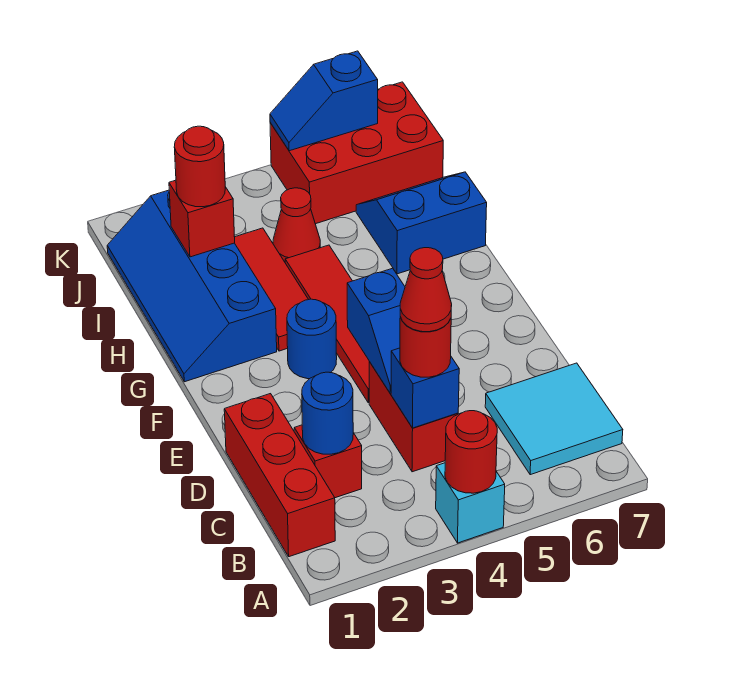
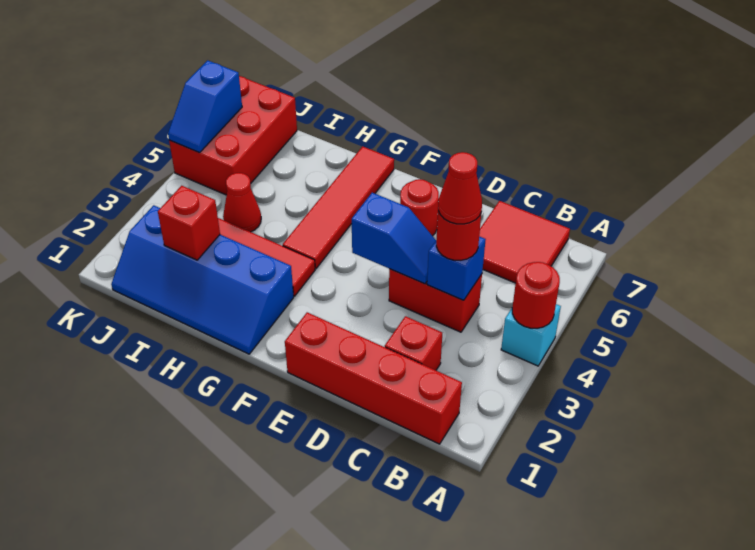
red brick B1:D1 level 1 -> red brick B1:E1 level 1
cyan tile B6:C7 level 1 -> red tile B6:C7 level 1
blue round brick C2 level 2 -> none
red tile E4:H4 level 1 -> red tile G4:G7 level 1
blue round brick F3 level 1 -> none
blue slope H6:I7 level 1 top H -> none
red round brick I2 level 3 -> red round brick E6 level 1

